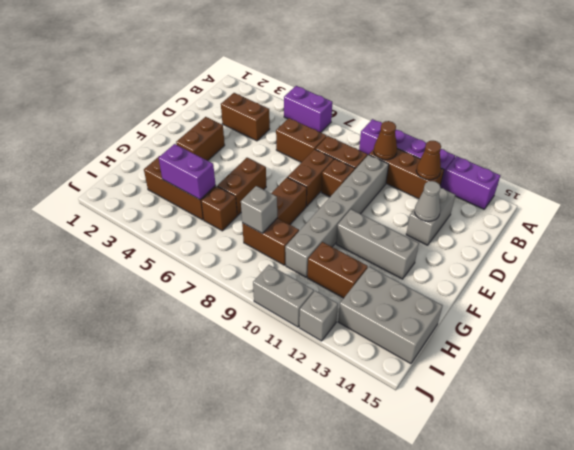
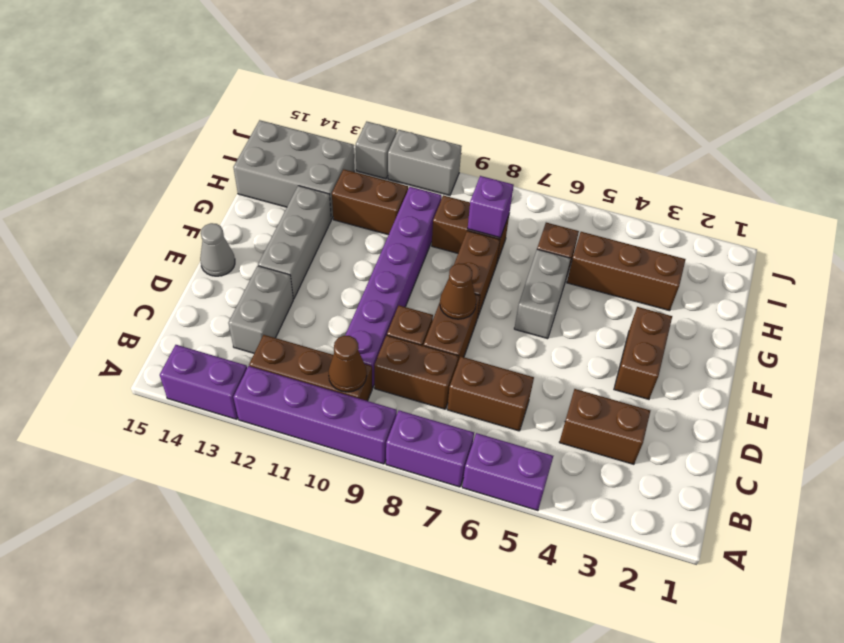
brown cone B12 level 2 -> brown cone E8 level 2
grey brick C10:H10 level 1 -> purple brick C10:H10 level 1
grey cone D13 level 2 -> grey cone E15 level 1
brown brick F6:G6 level 1 -> grey brick F6:G6 level 1
grey brick F11:F13 level 1 -> grey brick E13:G13 level 1
purple brick H4:H5 level 2 -> purple brick A7:A8 level 1
grey brick H8 level 2 -> purple brick H8 level 2

